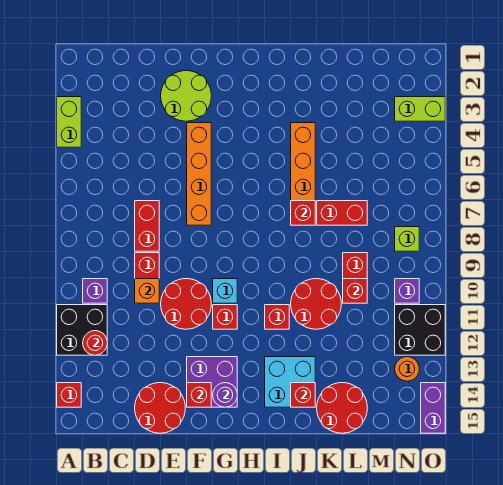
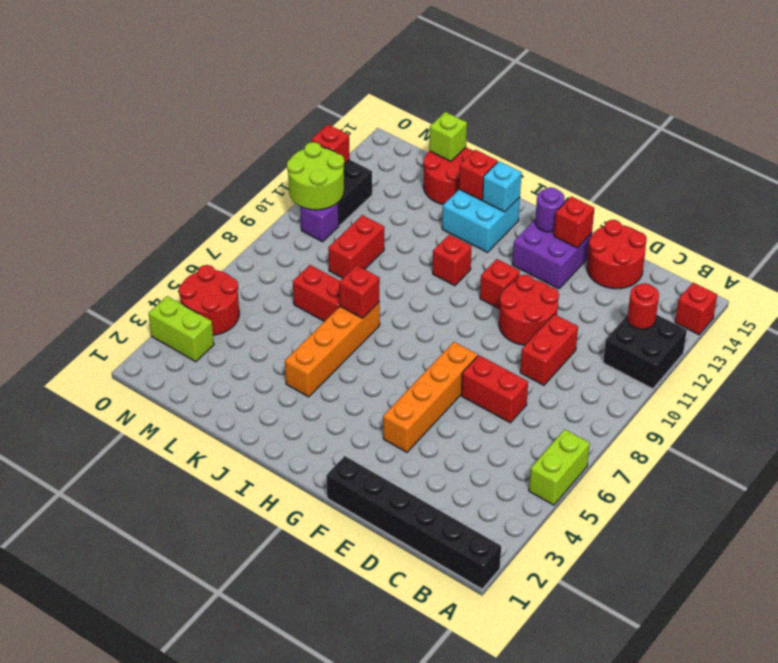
none -> black brick A1:F1 level 1
lime brick A3:A4 level 1 -> lime brick A5:A6 level 1
purple brick B10 level 1 -> none
red brick D7:D8 level 1 -> red brick D7:E7 level 1
orange brick D10 level 2 -> none
lime round brick E2:F3 level 1 -> lime round brick N10:O11 level 2
cyan brick G10 level 1 -> cyan brick I14 level 2
red round brick J10:K11 level 1 -> red round brick N4:O5 level 1
red brick L10 level 2 -> red brick O12 level 2
lime brick N8 level 1 -> lime brick L15 level 2
orange round brick N13 level 1 -> none
purple brick O14:O15 level 1 -> none

